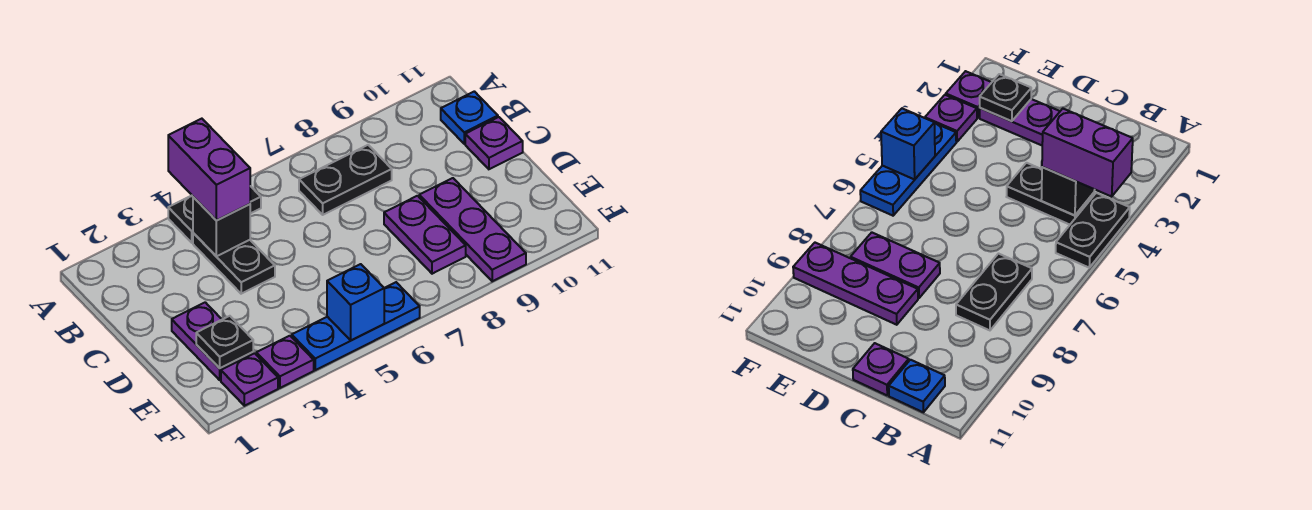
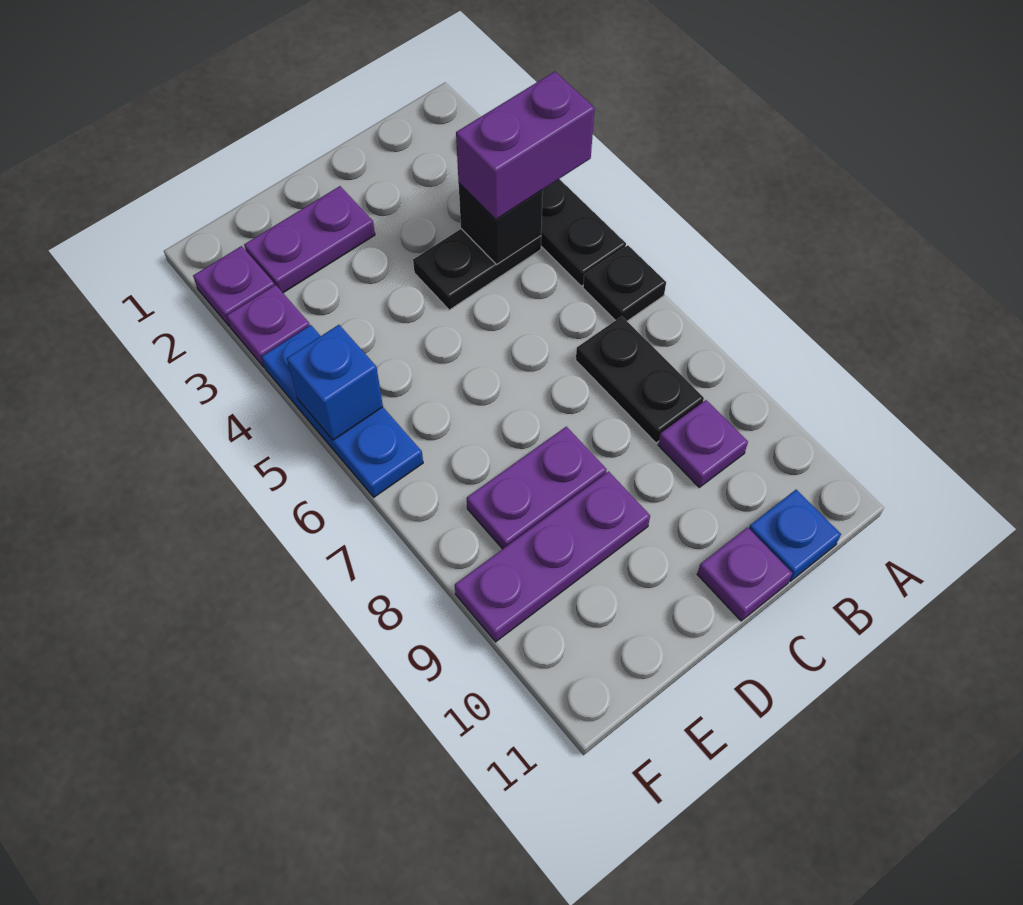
none -> purple plate B9 level 1
black plate E2 level 2 -> black plate A6 level 1

